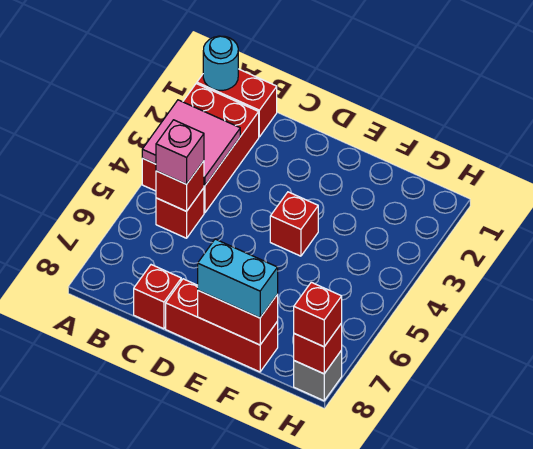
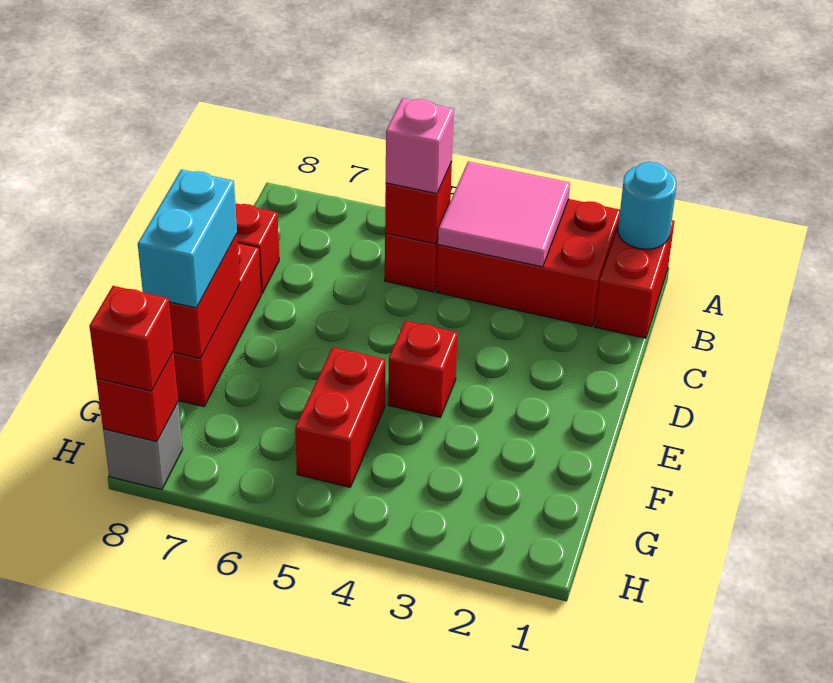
none -> red brick F5:G5 level 1

